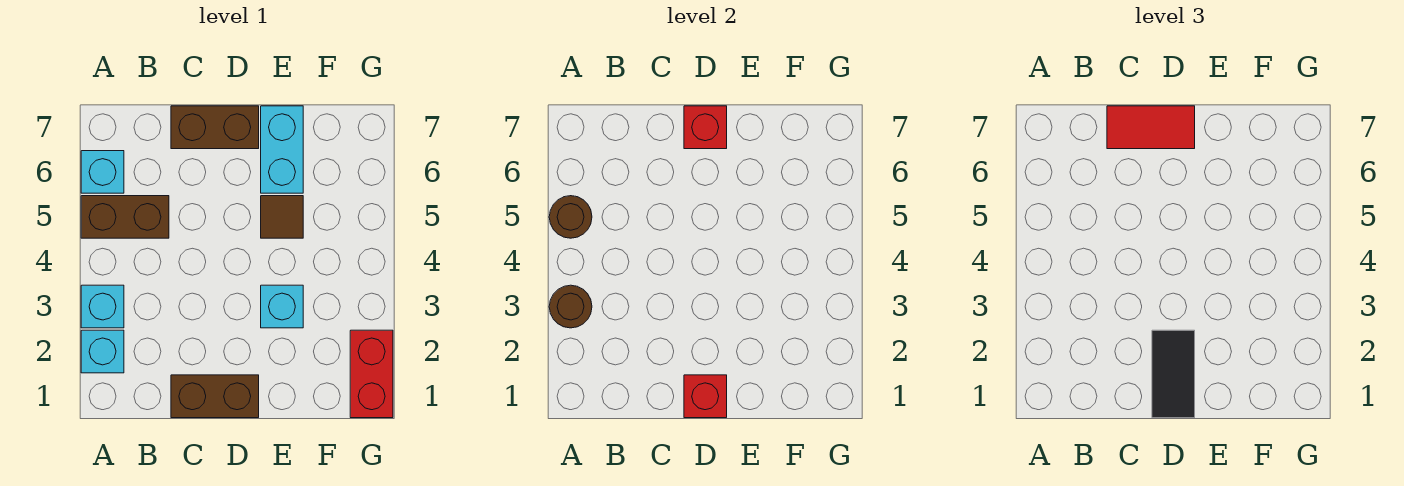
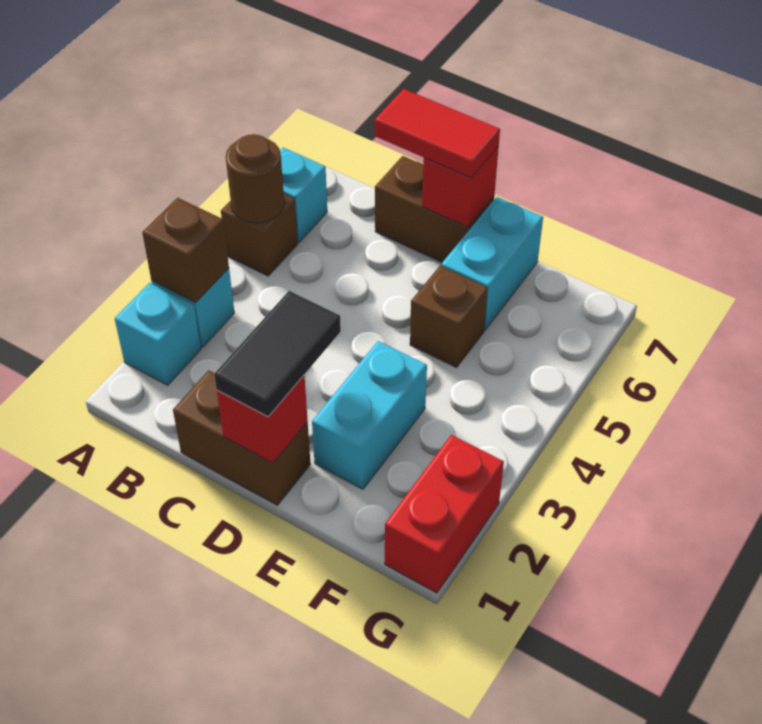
brown round brick A3 level 2 -> brown brick A3 level 2
brown brick A5:B5 level 1 -> brown brick A5 level 1
cyan brick E3 level 1 -> cyan brick E2:E3 level 1
brown tile E5 level 1 -> brown brick E5 level 1

